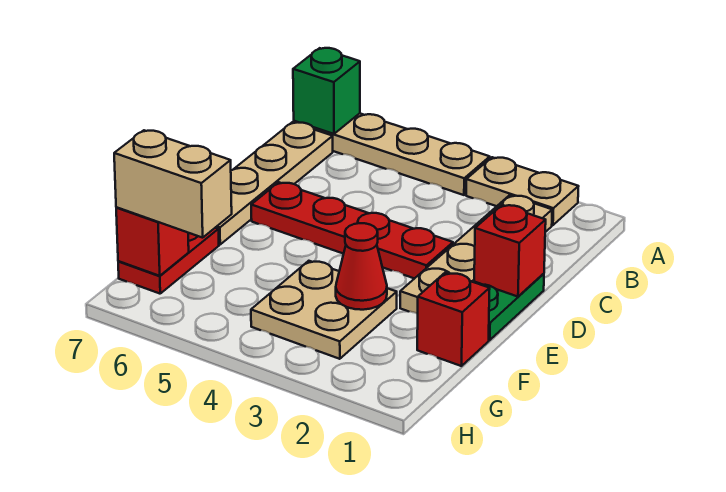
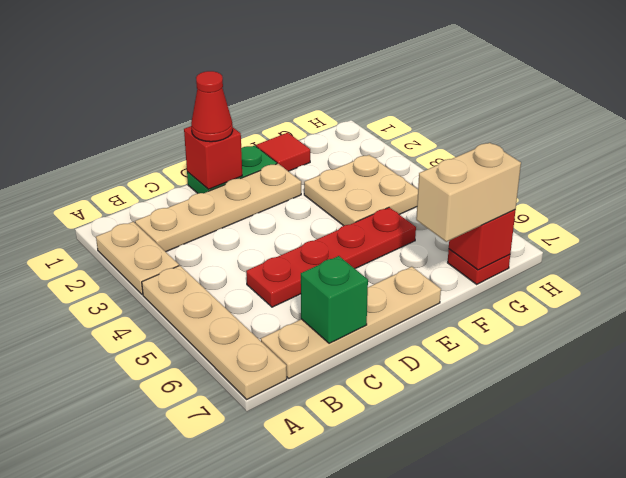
green brick A7 level 2 -> green brick C7 level 2
red plate D3:D6 level 1 -> red plate C5:F5 level 1
red brick F1 level 1 -> red tile F1 level 1
red cone F3 level 2 -> red cone D1 level 3
red plate F7:G7 level 1 -> red plate G7 level 1
tan brick G6:G7 level 3 -> tan brick F7:G7 level 3

